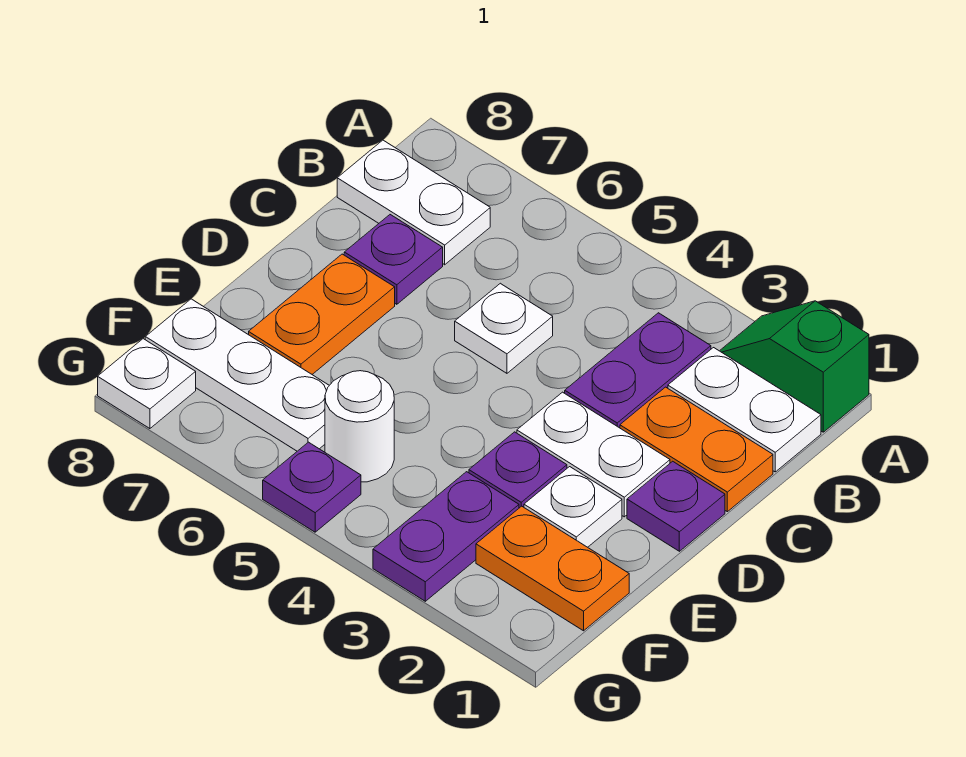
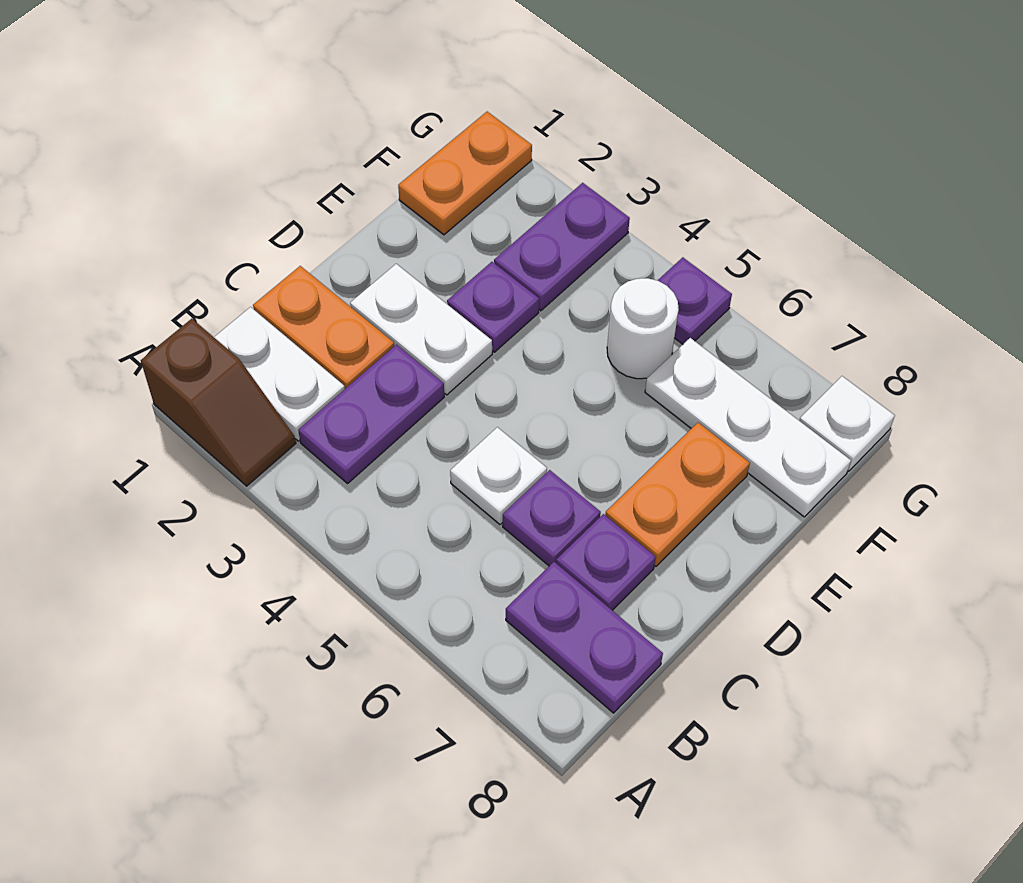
green slope A1:A2 level 1 top 1 -> brown slope A1:A2 level 1 top 1
white plate B7:B8 level 1 -> purple plate B7:B8 level 1
purple plate D1 level 1 -> purple plate C6 level 1
white plate E2 level 1 -> none
orange plate F1:F2 level 1 -> orange plate F1:G1 level 1

